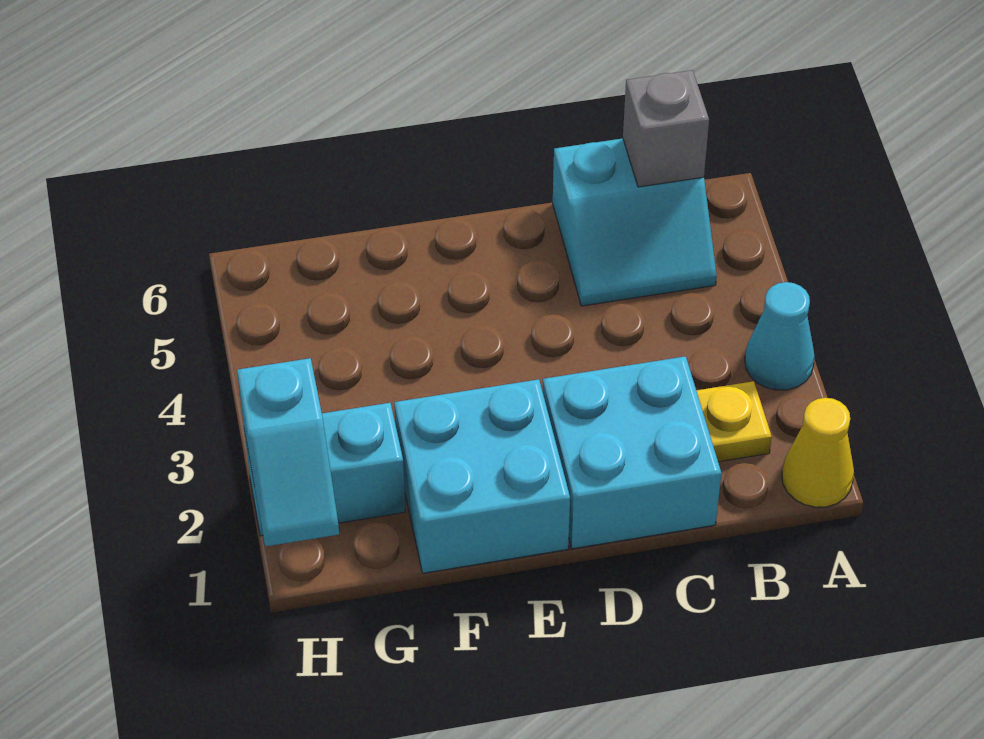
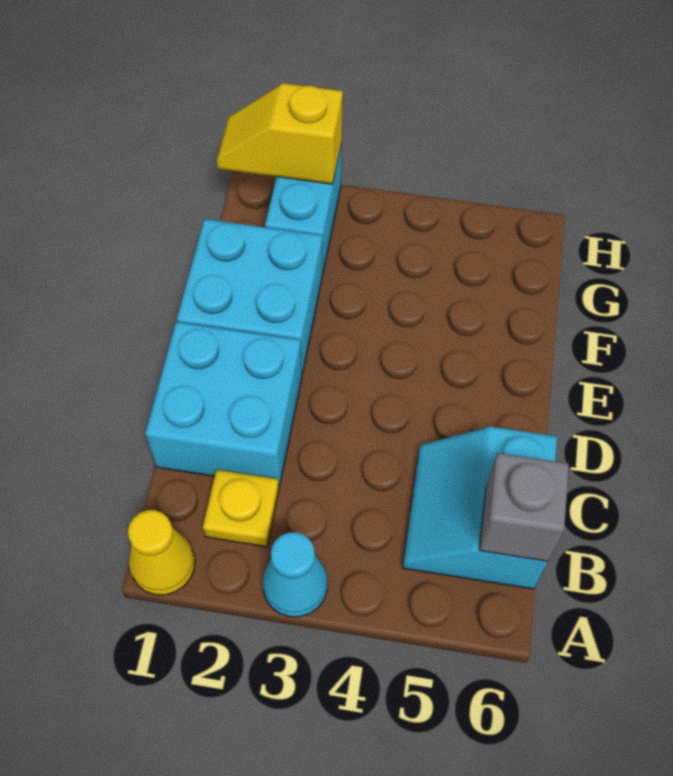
cyan slope H1:H2 level 2 top 2 -> yellow slope H1:H2 level 2 top 2

